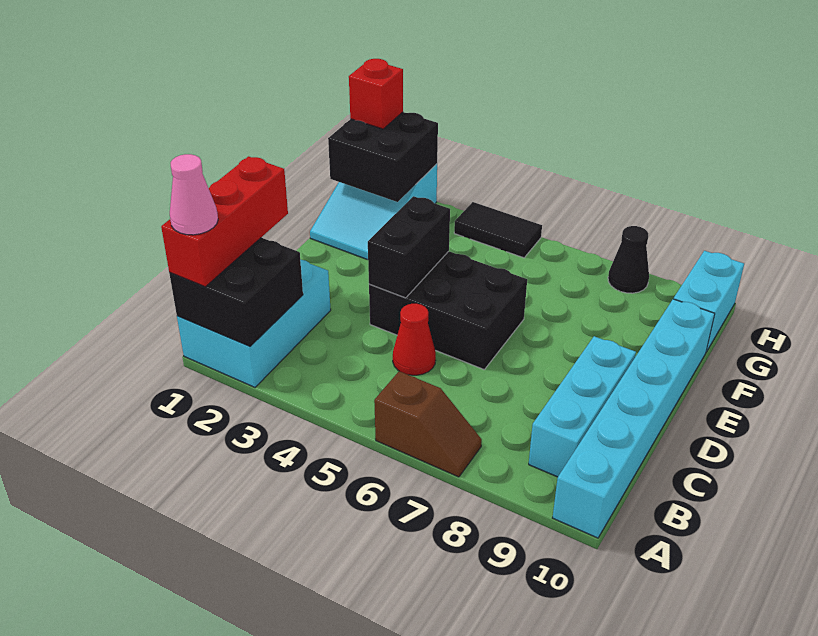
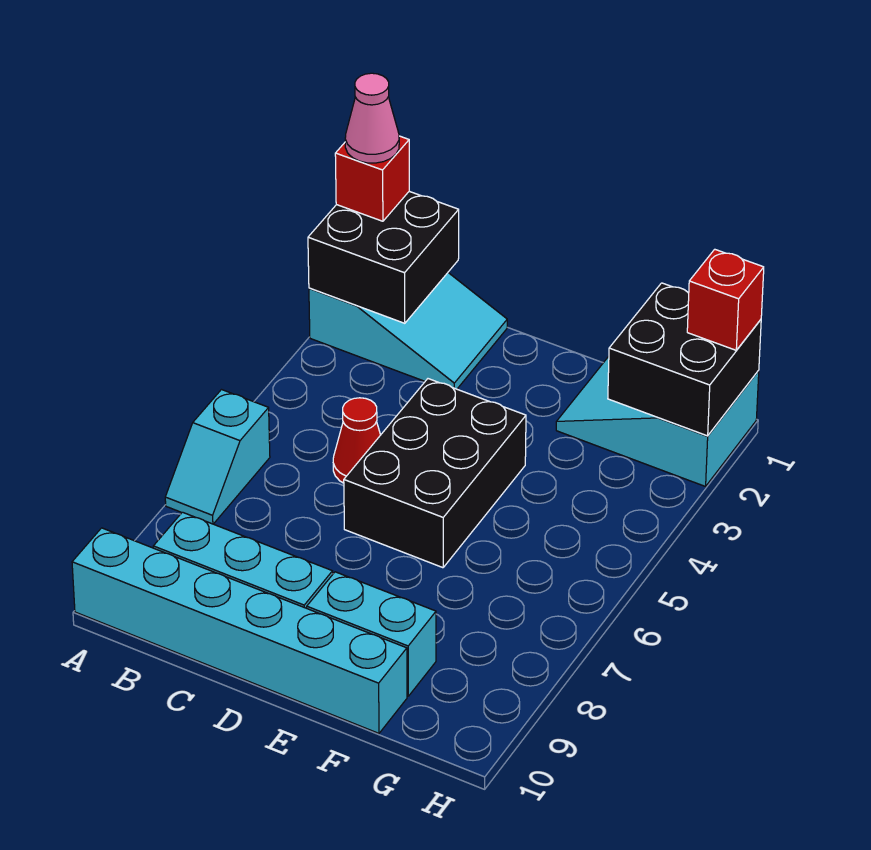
cyan brick A1:C2 level 1 -> cyan slope A1:C2 level 1 top A
red brick A1:C1 level 3 -> red brick A1 level 3
brown slope A6:A7 level 1 top 6 -> cyan slope A6:A7 level 1 top 6
black brick D4:E4 level 2 -> none
cyan brick G10:H10 level 1 -> cyan brick E9:F9 level 1
black tile H4:H5 level 1 -> none
black cone H8 level 1 -> none

